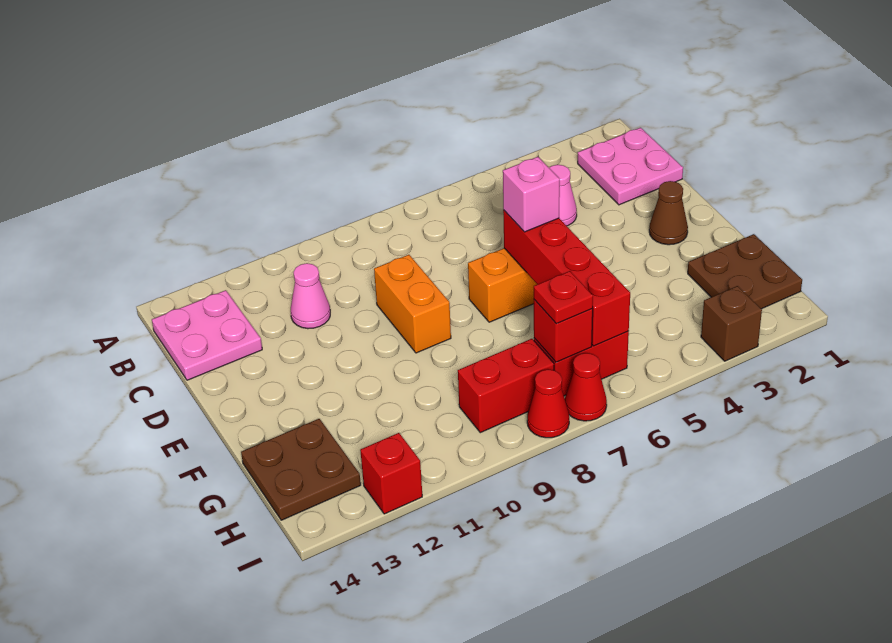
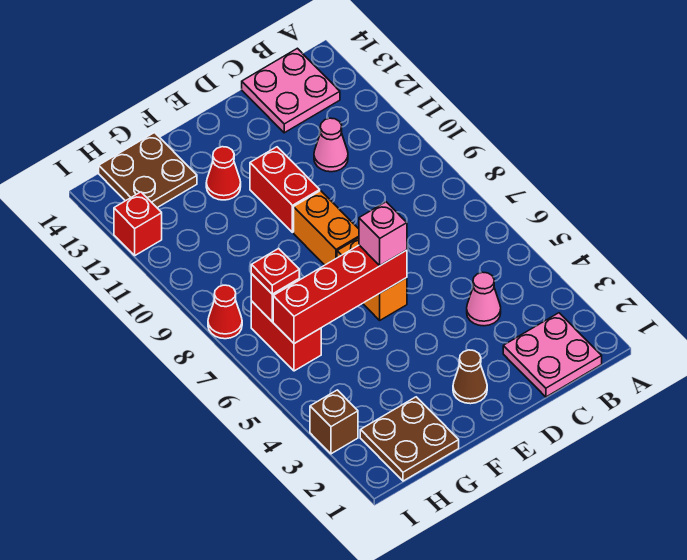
orange brick D9:E9 level 1 -> orange brick E8:E9 level 1
red brick H8:H9 level 1 -> red brick E10:E11 level 1
red cone I7 level 1 -> red cone F12 level 1

